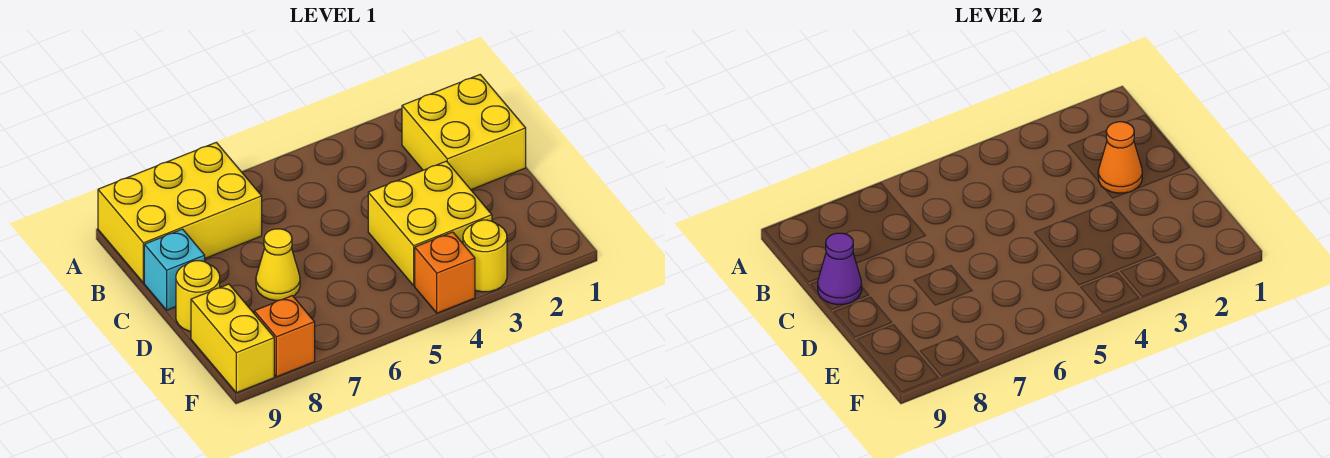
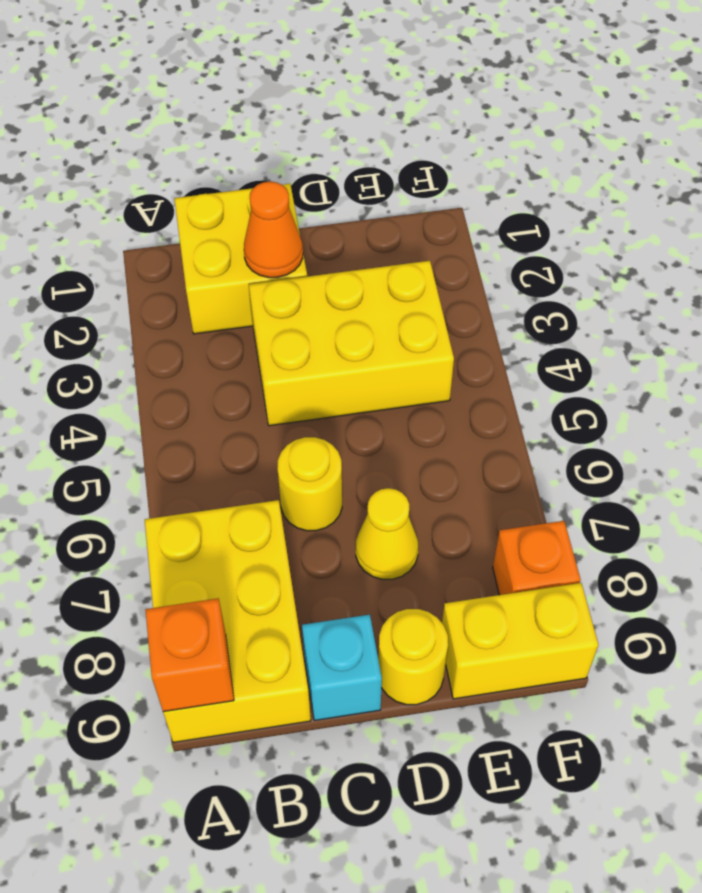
purple cone C9 level 2 -> none
yellow brick D3:E4 level 1 -> yellow brick C3:E4 level 1
yellow round brick F3 level 1 -> yellow round brick C6 level 1
orange brick F4 level 1 -> orange brick A9 level 2

